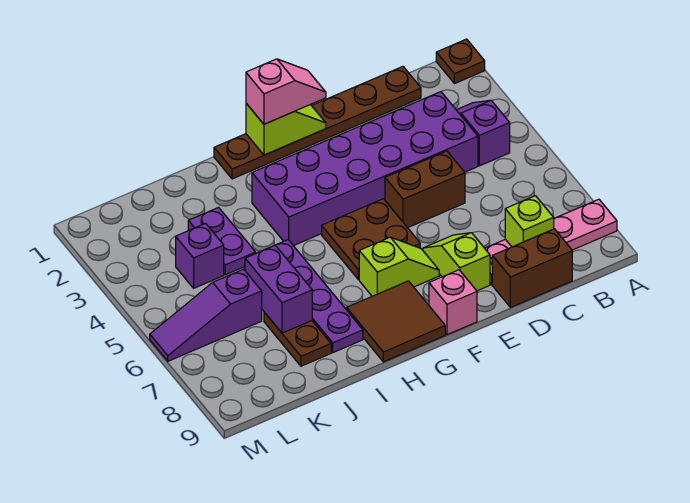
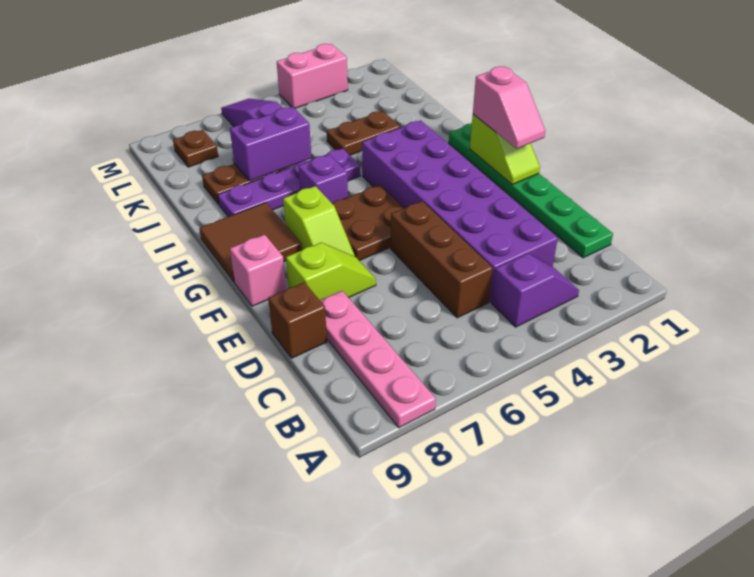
brown plate A1 level 1 -> brown plate L8 level 1
brown plate C1:H1 level 1 -> green plate C1:H1 level 1
lime brick C8 level 2 -> none
brown brick C9:D9 level 1 -> brown brick D9 level 1
brown brick D5:E5 level 1 -> brown brick C5:E5 level 1
purple plate J3:J4 level 1 -> brown plate J3:J4 level 1
purple brick K4 level 1 -> purple brick H6 level 1
none -> pink brick M3:M4 level 1

